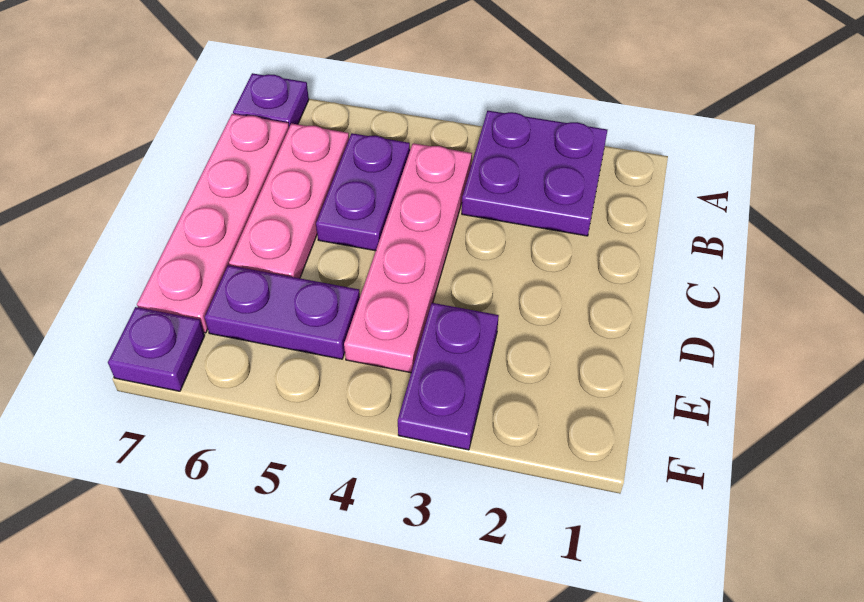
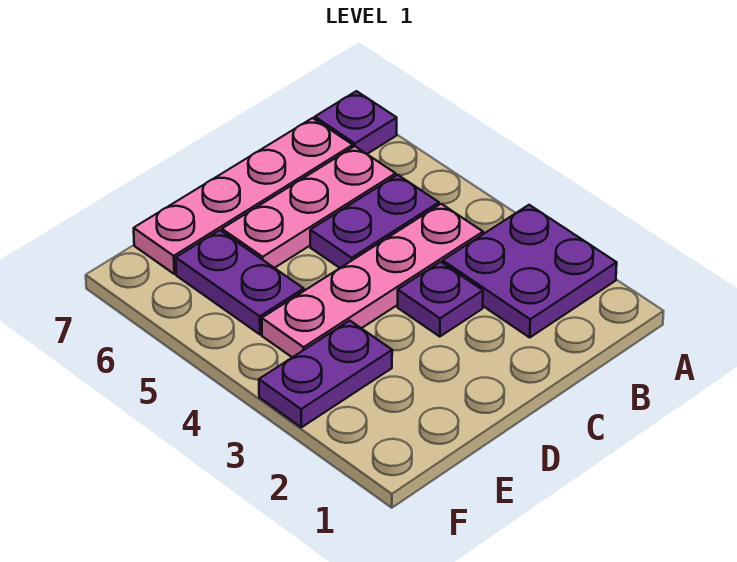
purple plate F7 level 1 -> purple plate C3 level 1

